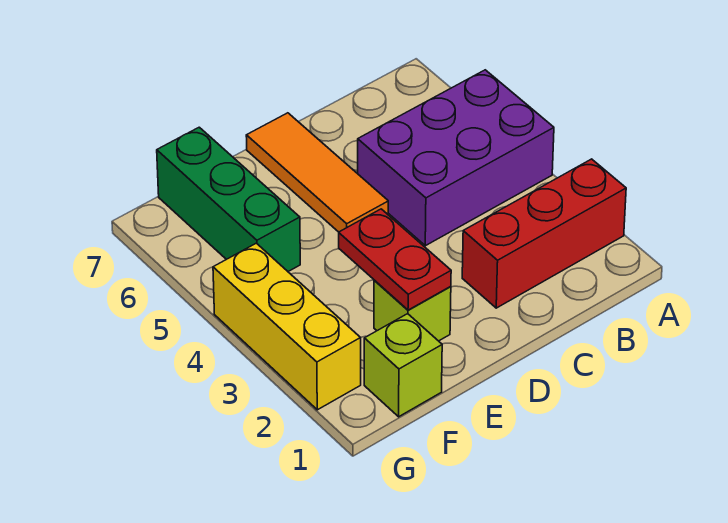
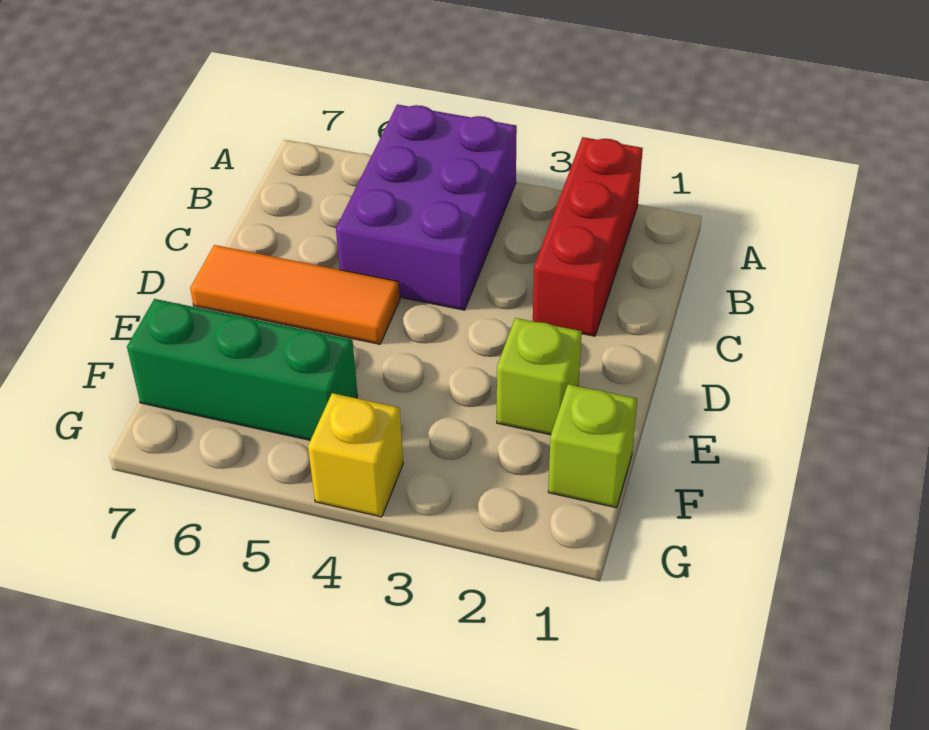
red plate E2:E3 level 2 -> none
yellow brick G2:G4 level 1 -> yellow brick G4 level 1

